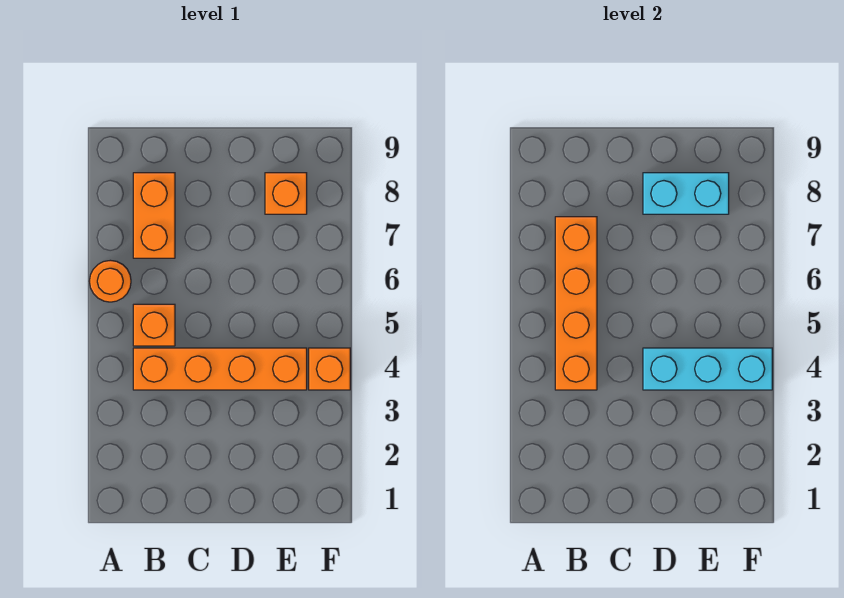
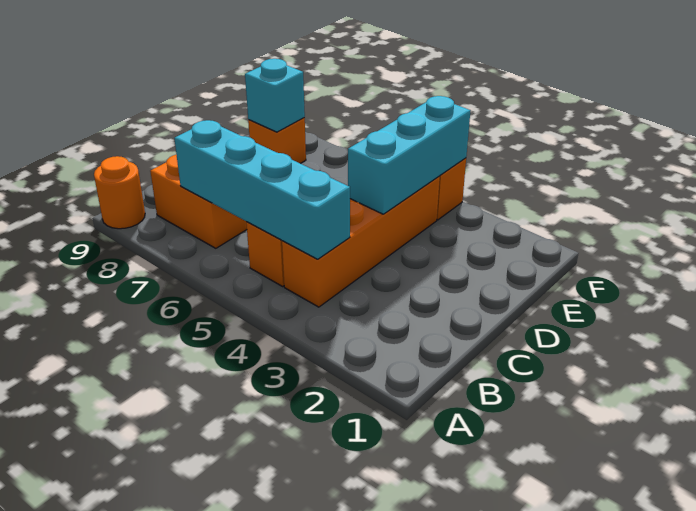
orange round brick A6 level 1 -> orange round brick A9 level 1
orange brick B4:B7 level 2 -> cyan brick B4:B7 level 2
cyan brick D8:E8 level 2 -> cyan brick E8 level 2

